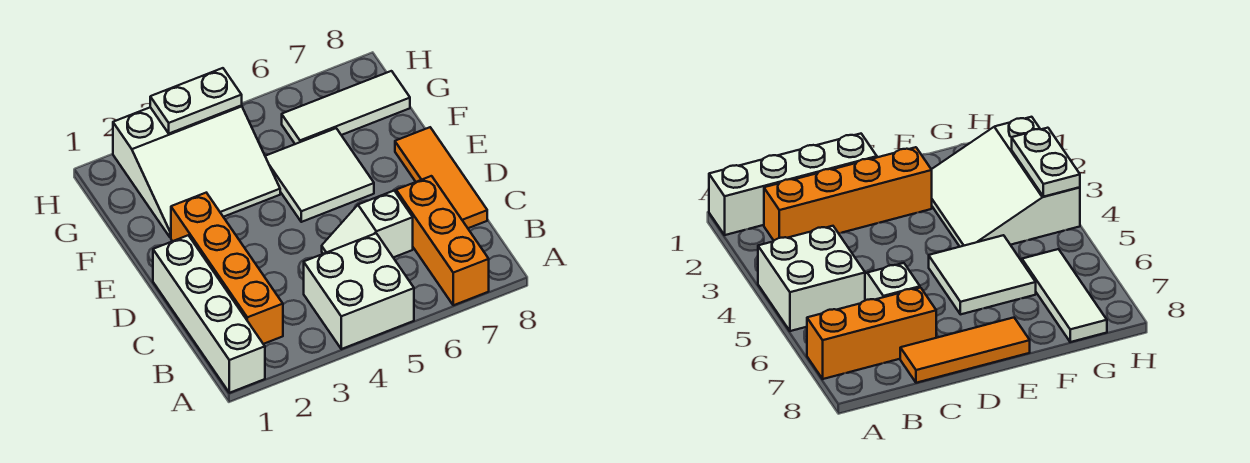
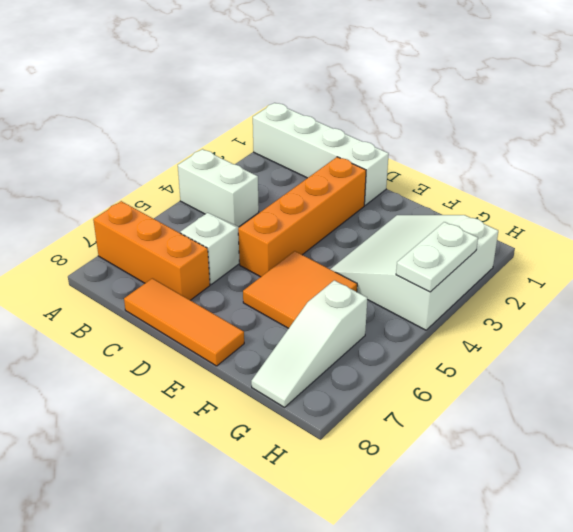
white brick A4:B5 level 1 -> white brick A4:B4 level 1
orange brick B2:E2 level 1 -> orange brick D2:D5 level 1
white tile E5:F6 level 1 -> orange tile E5:F6 level 1
white tile G6:G8 level 1 -> white slope G6:G8 level 1 top 6

